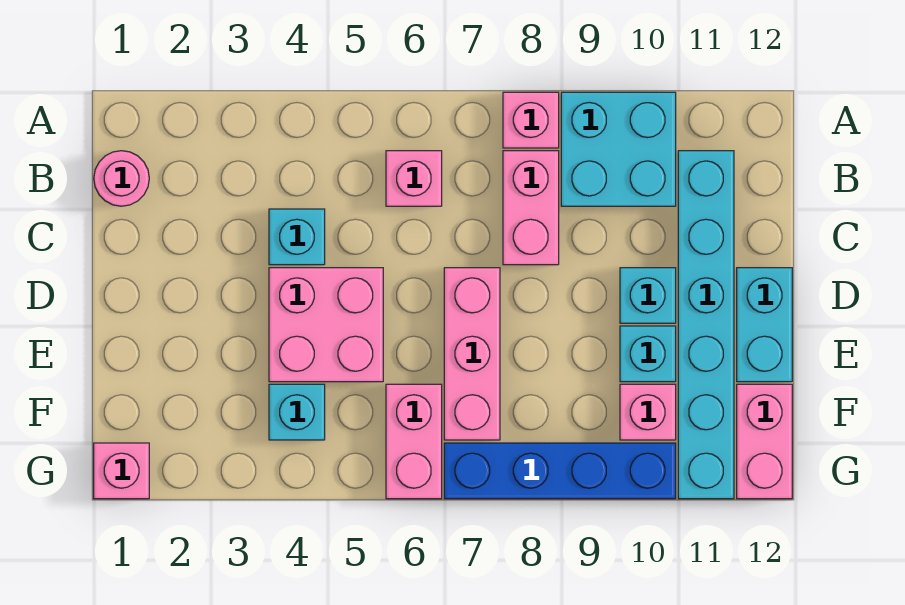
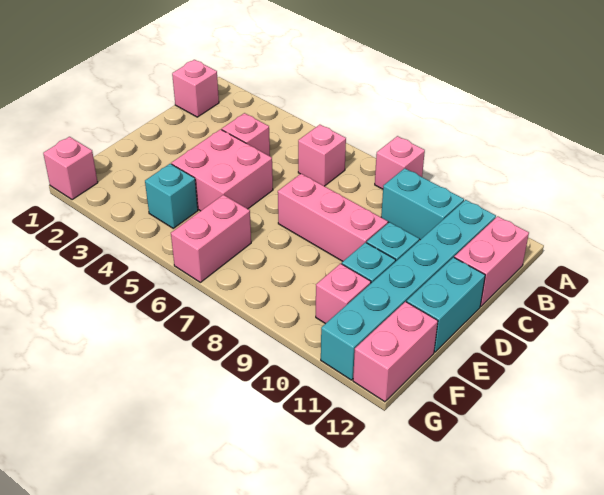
cyan brick A9:B10 level 1 -> cyan brick B9:B10 level 1
pink round brick B1 level 1 -> pink brick B1 level 1
pink brick B8:C8 level 1 -> pink brick B12:C12 level 1
cyan brick C4 level 1 -> pink brick C4 level 1
pink brick D7:F7 level 1 -> pink brick D7:D9 level 1
blue brick G7:G10 level 1 -> none

